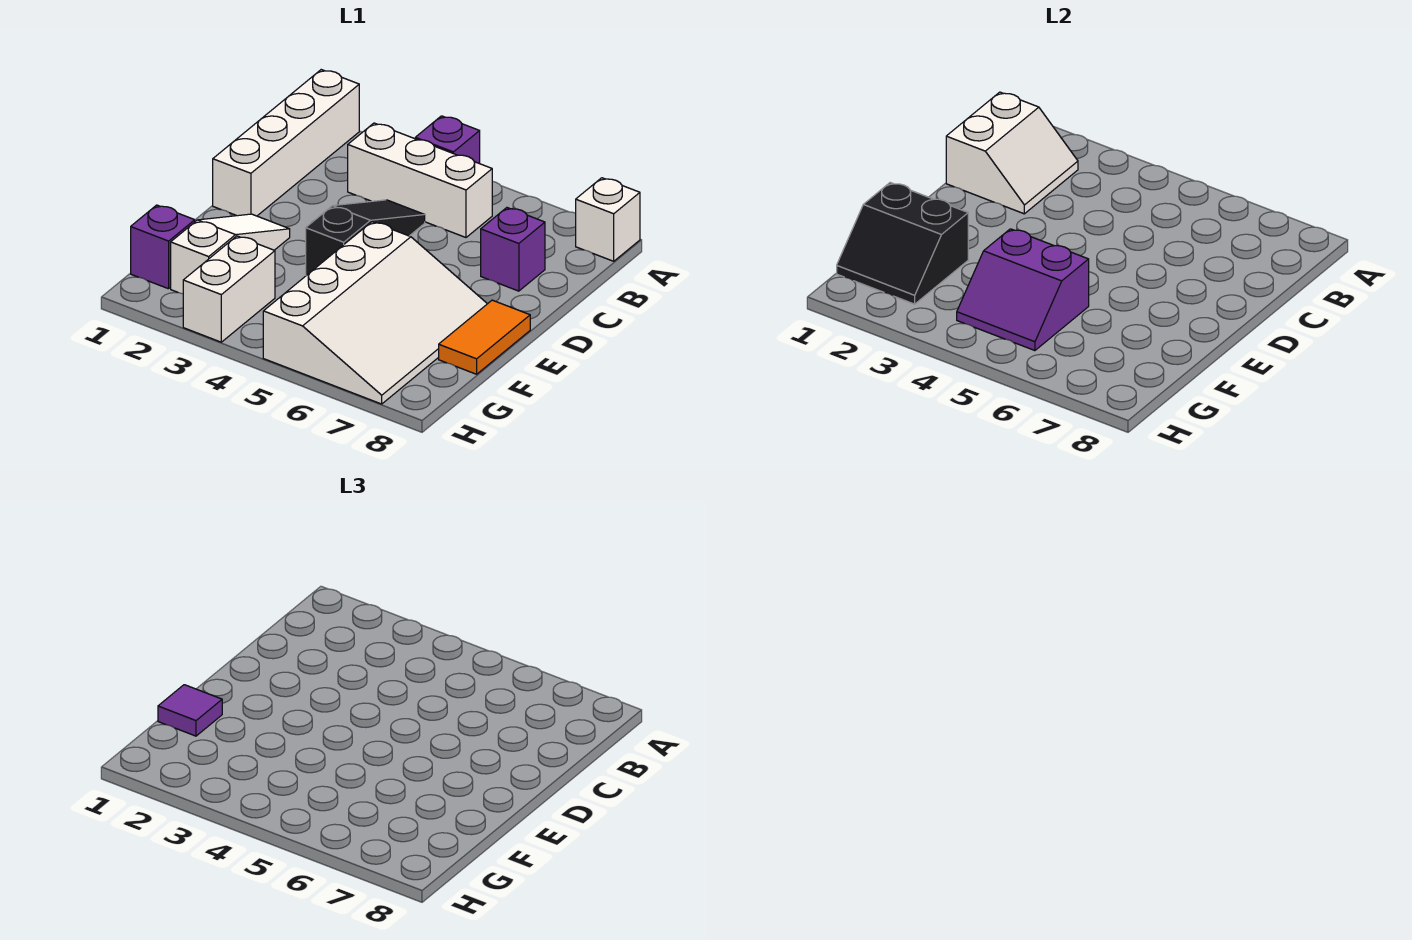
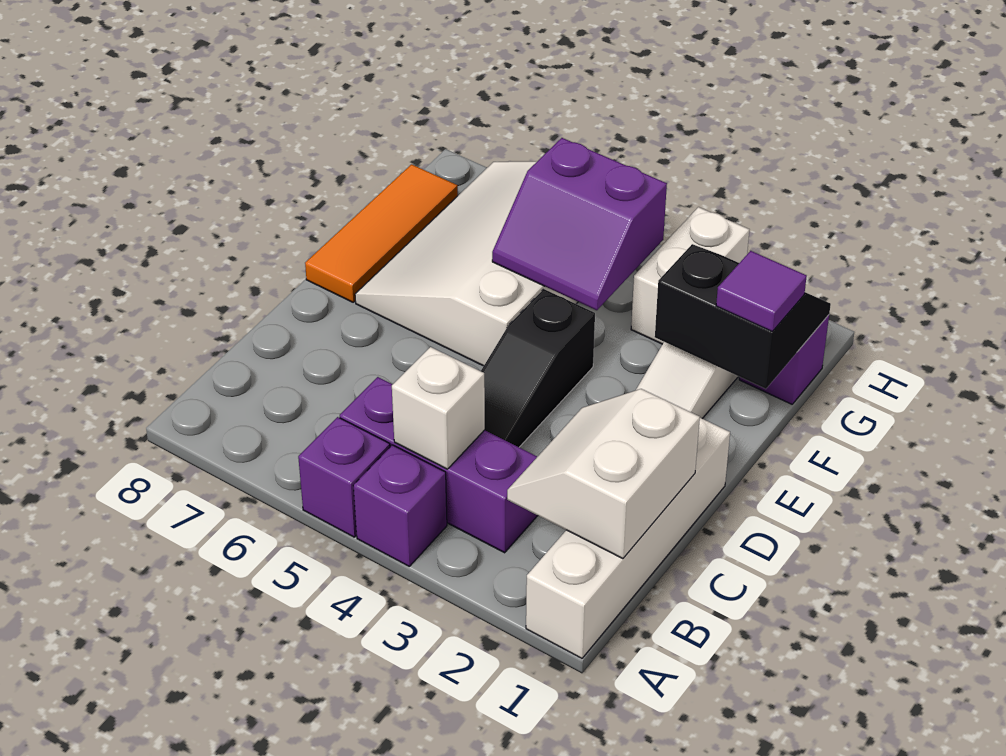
white brick A8 level 1 -> white brick B4 level 2
white brick B3:B5 level 1 -> purple brick B3:B5 level 1
purple brick C7 level 1 -> purple brick A5 level 1
orange tile E8:F8 level 1 -> orange tile E8:G8 level 1
purple slope F4:G5 level 2 top F -> purple slope F4:G5 level 2 top G

